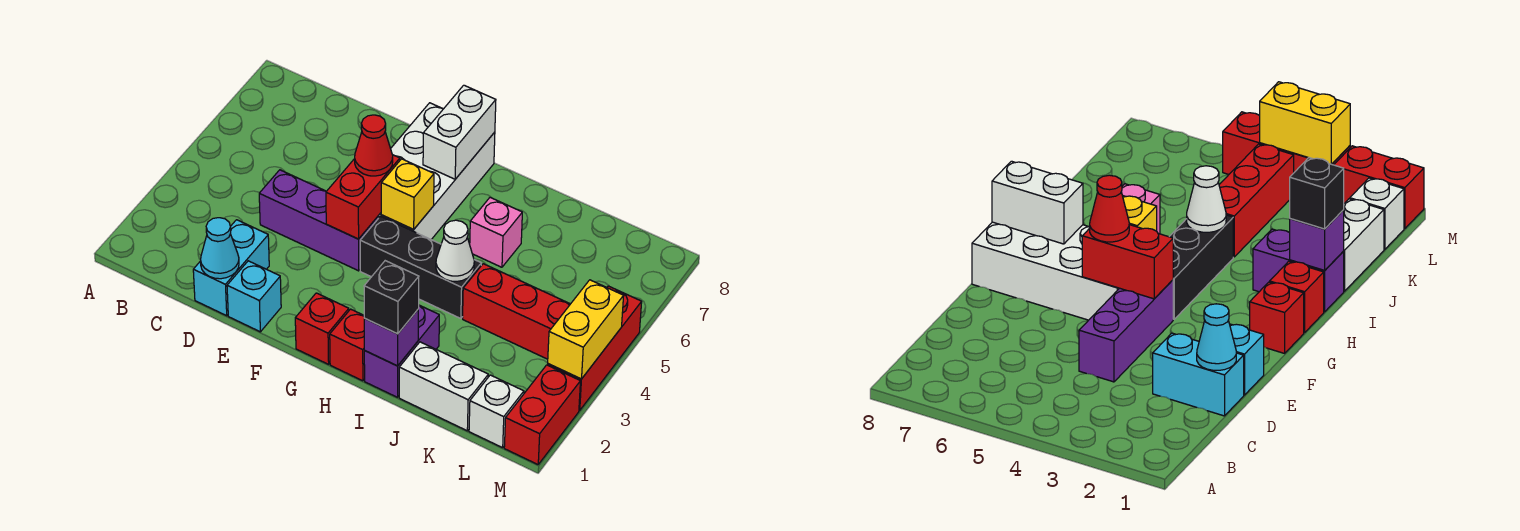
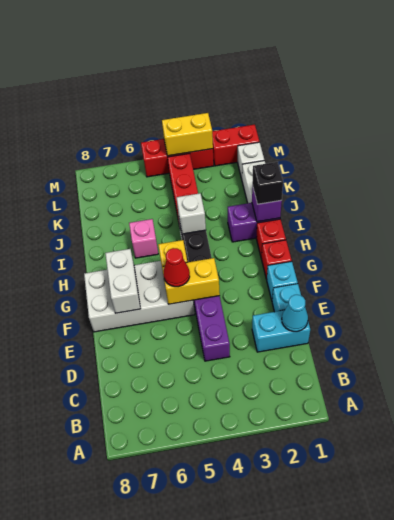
none -> cyan brick F1 level 1
red brick F4:F5 level 2 -> yellow brick F4:F5 level 2
white brick G7:G8 level 2 -> white brick F7:G7 level 2
white cone I4 level 2 -> white brick I4 level 2

